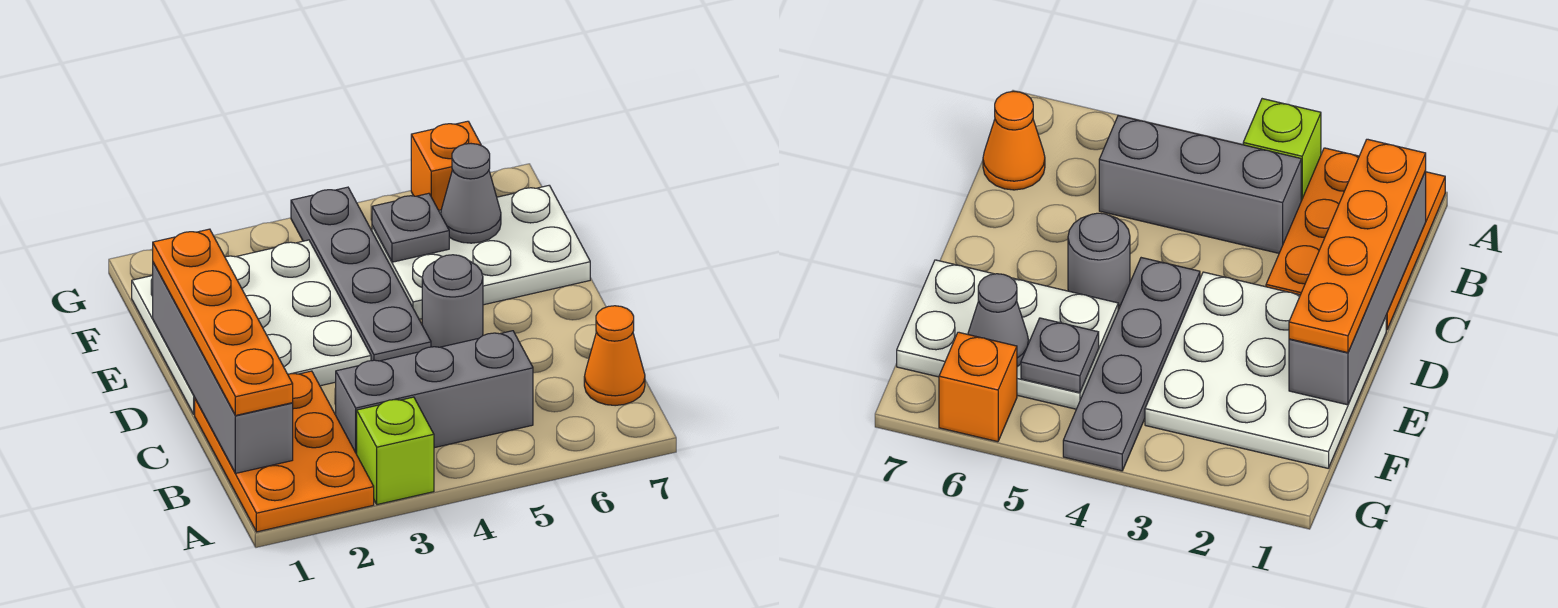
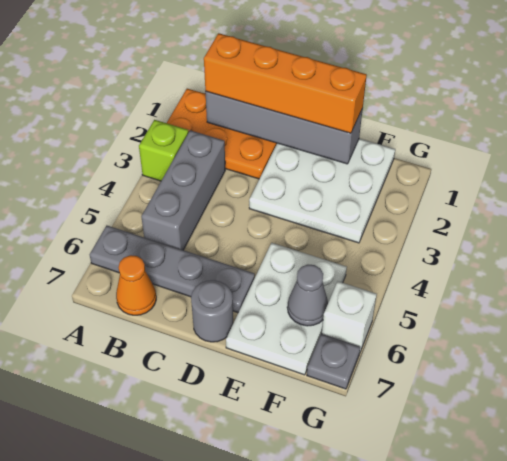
orange plate B1:E1 level 3 -> orange brick B1:E1 level 3
grey plate D4:G4 level 1 -> grey plate A6:D6 level 1
grey round brick D5 level 1 -> grey round brick D7 level 1
grey plate F5 level 2 -> grey plate G7 level 1
orange brick G6 level 1 -> white brick G6 level 1

